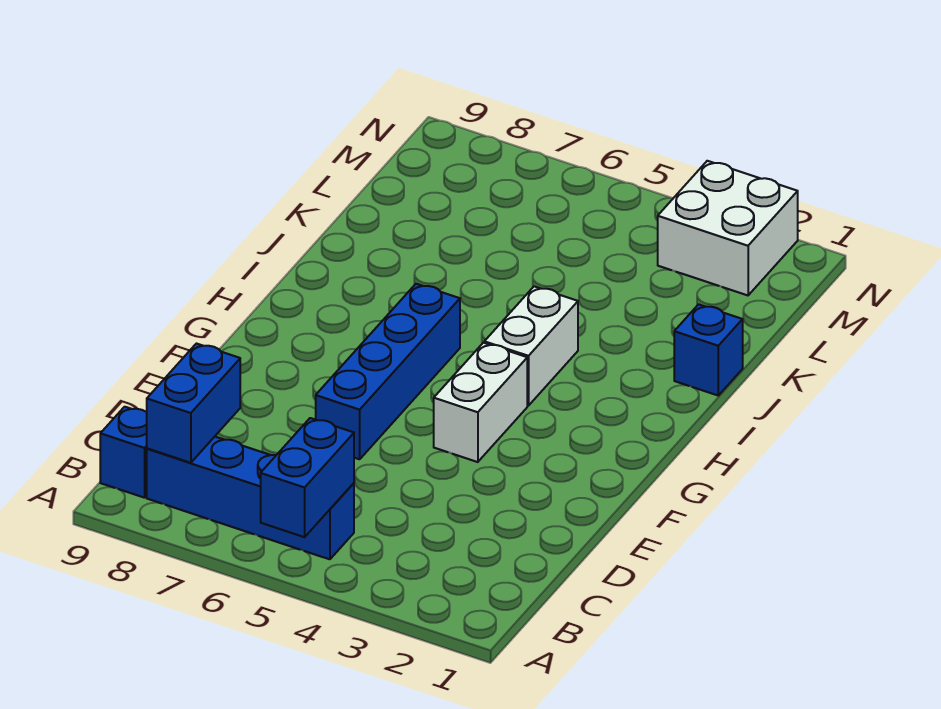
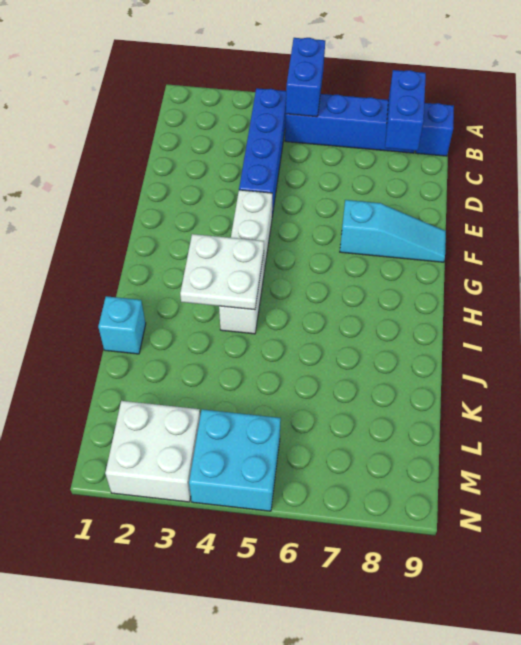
blue brick E6:H6 level 1 -> blue brick B4:E4 level 1
none -> cyan slope F7:F9 level 1 top 7
none -> white plate H3:I4 level 2
blue brick J1 level 1 -> cyan brick J1 level 1
none -> cyan brick M4:N5 level 1

